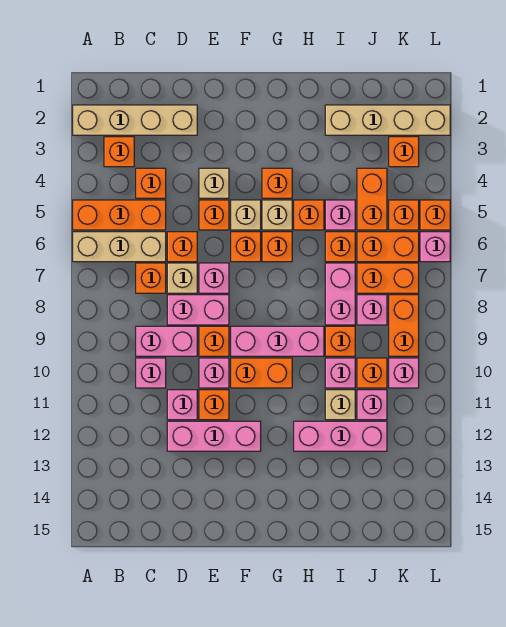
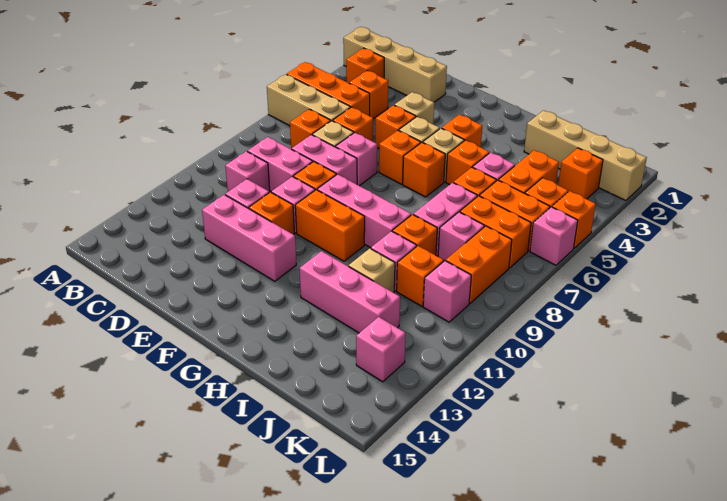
pink brick J11 level 1 -> pink brick K13 level 1

